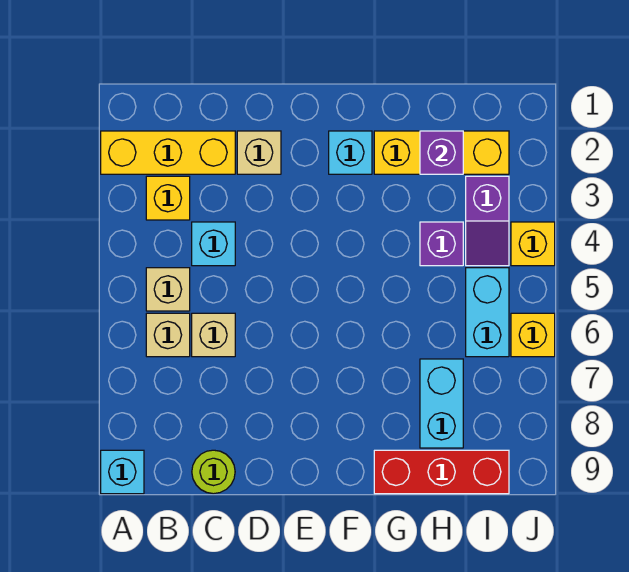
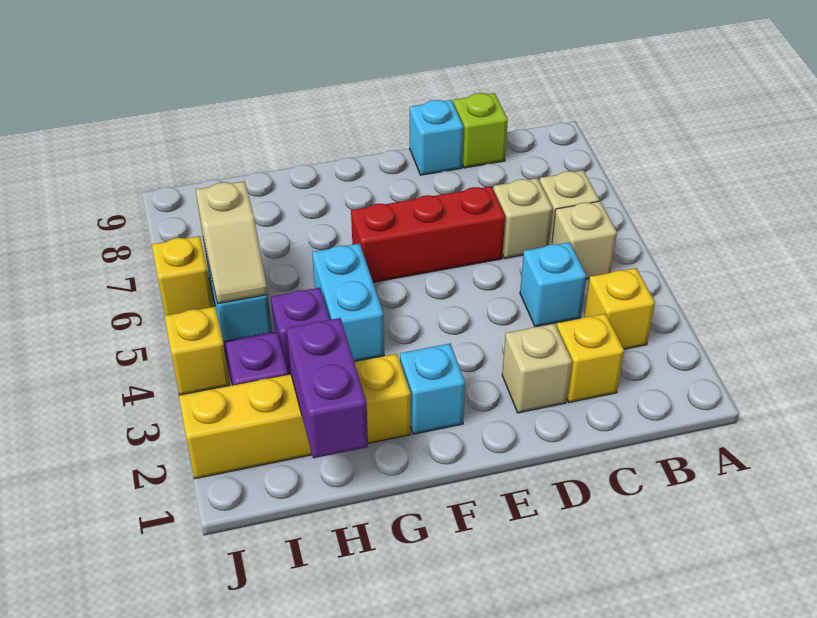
yellow brick A2:C2 level 1 -> yellow brick C2 level 1
cyan brick A9 level 1 -> cyan brick D9 level 1
lime round brick C9 level 1 -> lime brick C9 level 1
yellow brick G2:I2 level 1 -> yellow brick G2:J2 level 1
red brick G9:I9 level 1 -> red brick D6:F6 level 1
purple brick H2 level 2 -> purple brick H1:H2 level 2
cyan brick H7:H8 level 1 -> cyan brick G4:G5 level 1
none -> tan slope I5:I6 level 2 top 6

